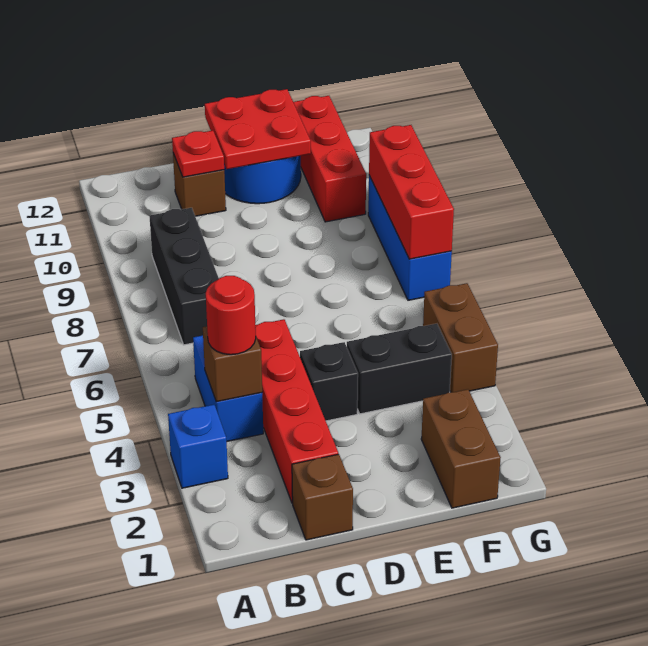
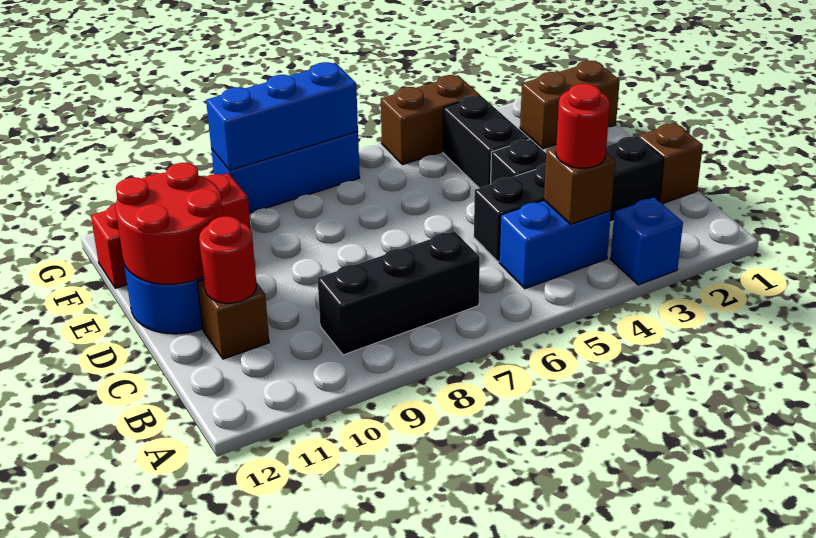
red brick C2:C5 level 1 -> black brick C2:C5 level 1
red plate C11 level 2 -> red round brick C11 level 2
red plate D11:E12 level 2 -> red round brick D11:E12 level 2
red brick G7:G9 level 2 -> blue brick G7:G9 level 2

